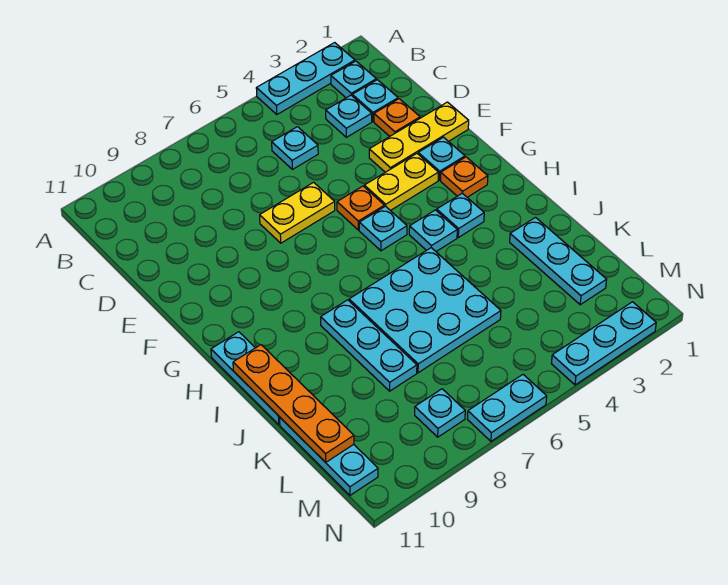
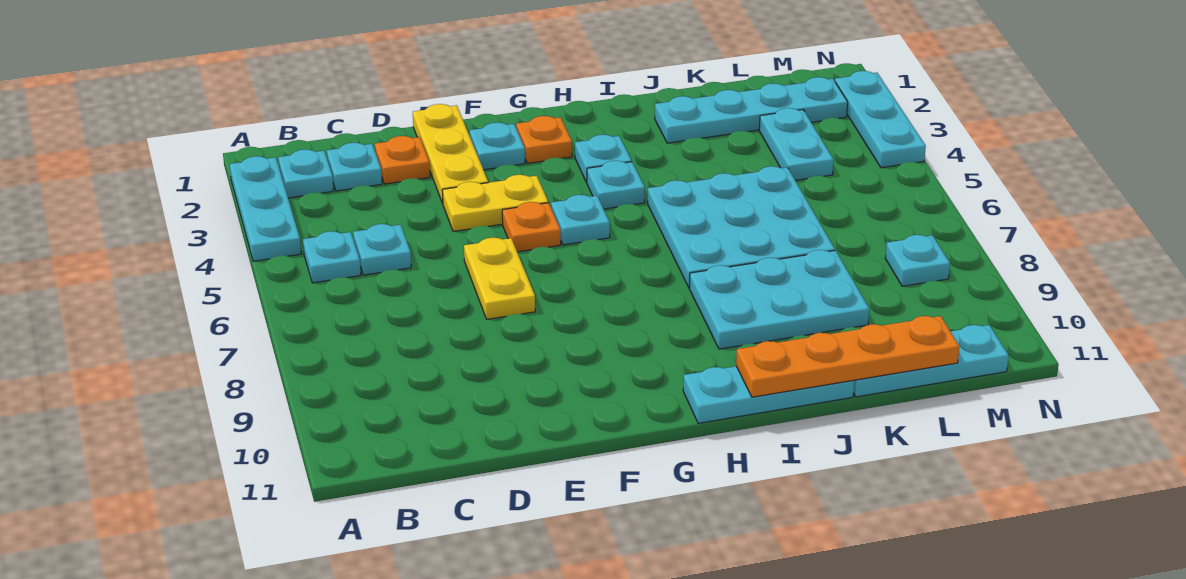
cyan plate C3 level 1 -> cyan plate B5 level 1
yellow plate F3:F4 level 1 -> yellow plate E4:F4 level 1
cyan plate I8:K8 level 1 -> cyan plate I8:K9 level 1
cyan plate J2:L2 level 1 -> cyan plate J2:M2 level 1
cyan plate N6:N7 level 1 -> cyan plate L3:L4 level 1

